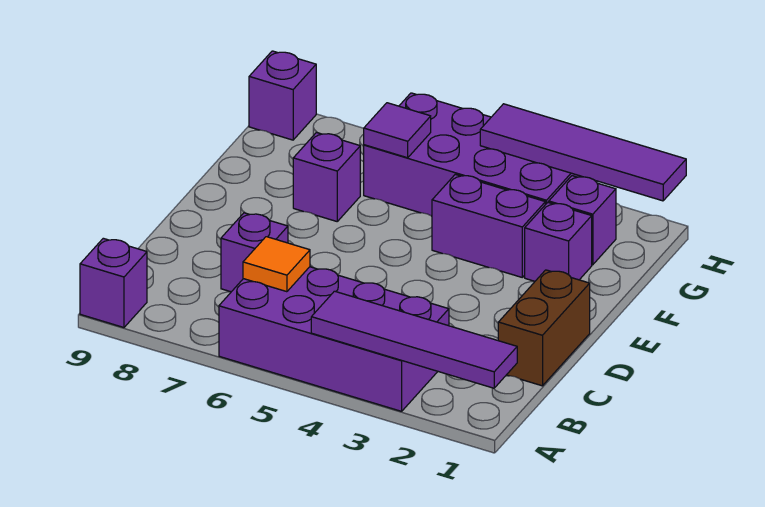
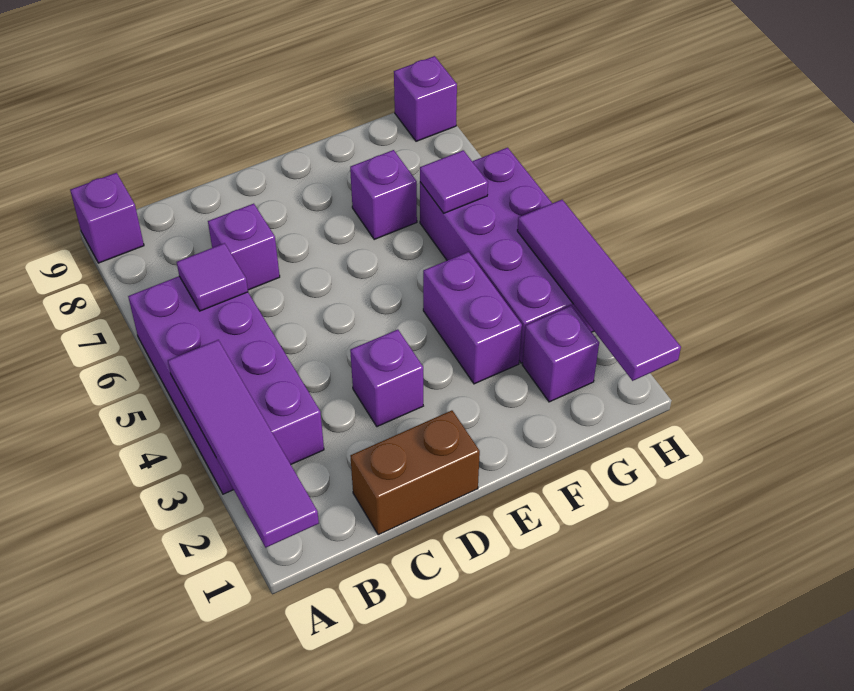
orange tile B6 level 2 -> purple tile B6 level 2
purple brick F2 level 1 -> purple brick D3 level 1

